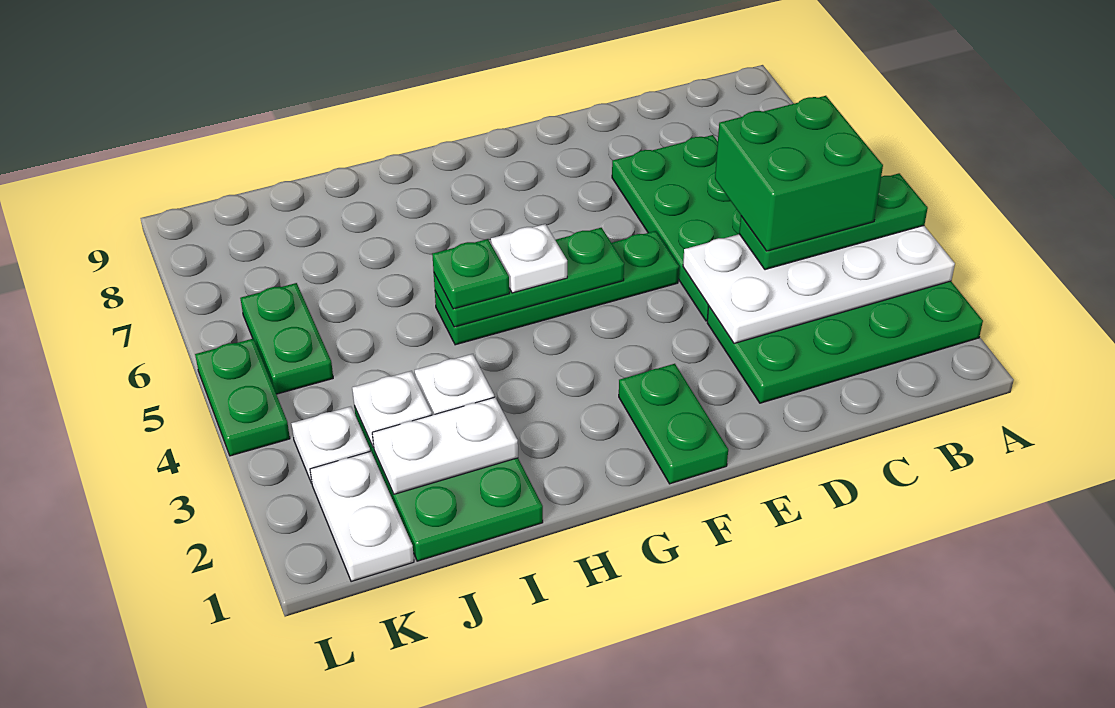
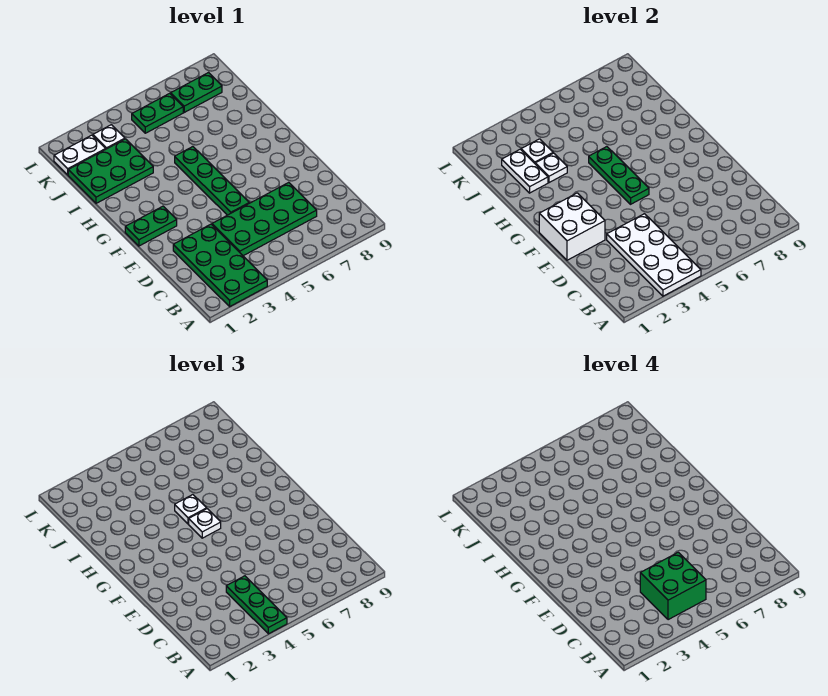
none -> white brick E1:F2 level 2
green plate H5 level 3 -> white plate H5 level 3
green plate L4:L5 level 1 -> green plate K7:K8 level 1

